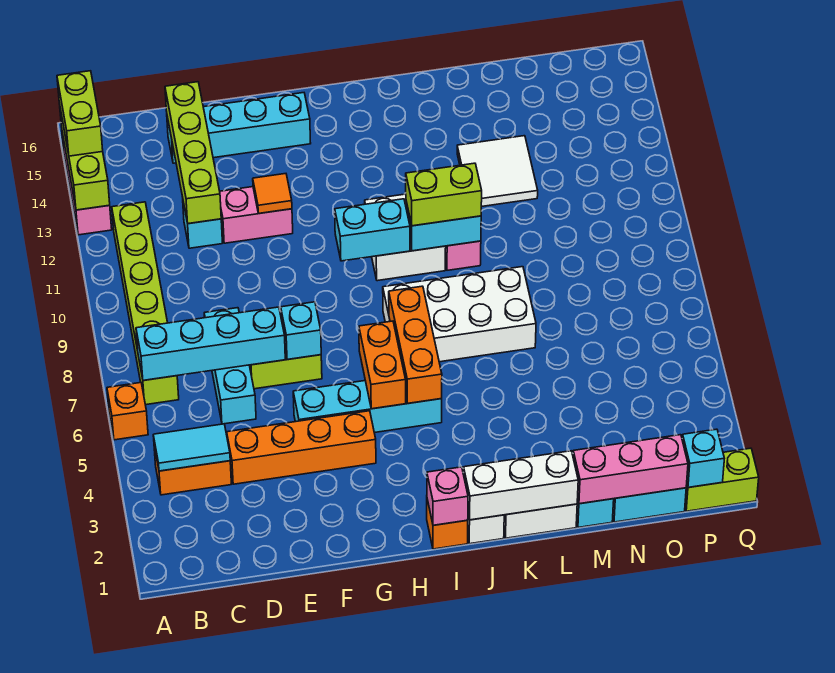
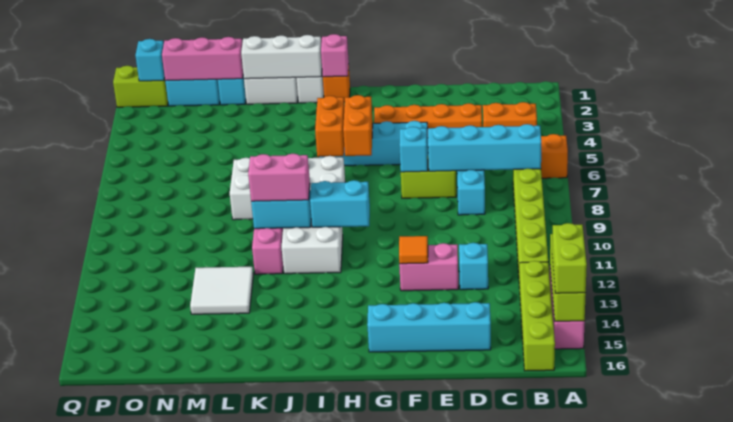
cyan tile B4:C4 level 2 -> none
lime brick D12:D15 level 2 -> lime brick B13:B16 level 1
orange brick I5:I7 level 2 -> orange brick I5:I6 level 2
lime brick J10:K10 level 3 -> pink brick J10:K10 level 3

